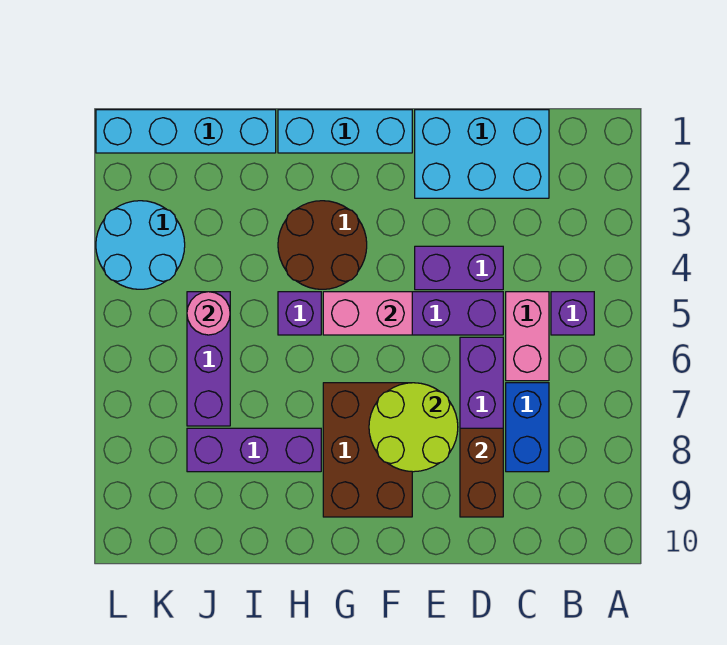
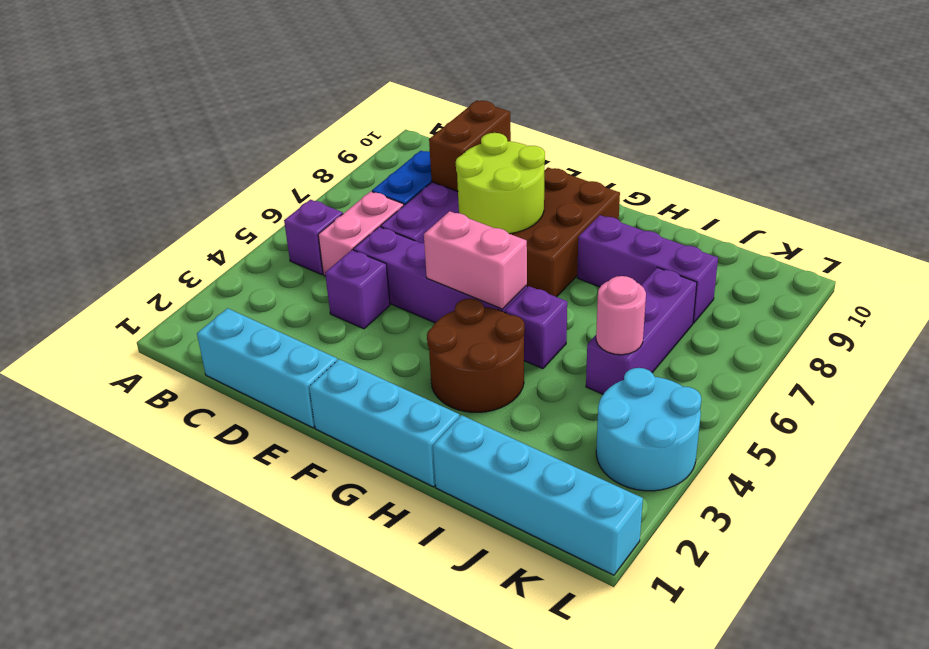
cyan brick C1:E2 level 1 -> cyan brick C1:E1 level 1
purple brick D4:E4 level 1 -> purple brick D4 level 1

